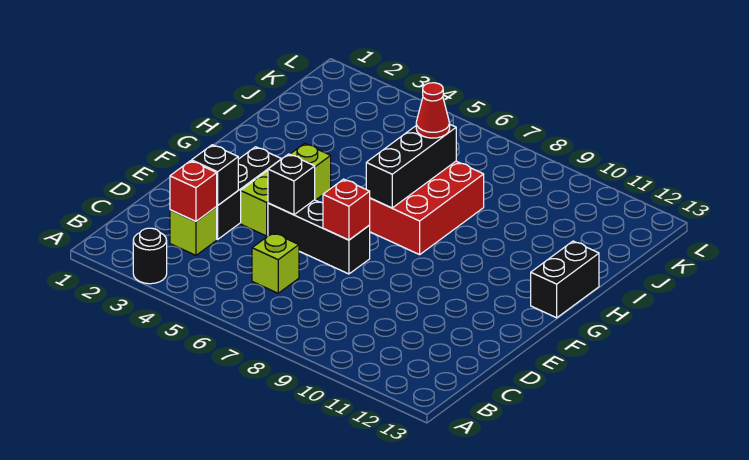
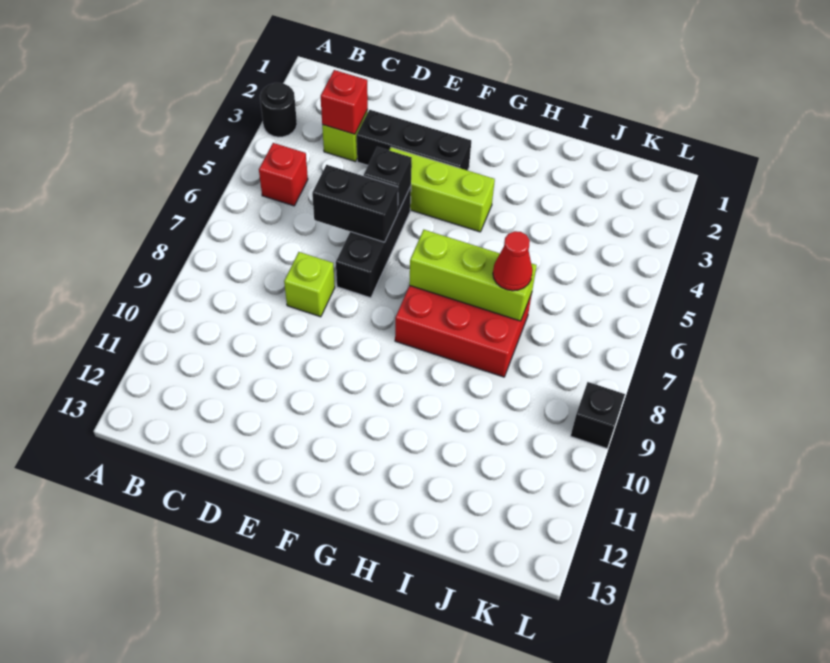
lime brick C6 level 1 -> lime brick D8 level 1
black brick D3 level 2 -> black brick L9 level 1
red brick E7 level 2 -> red brick B5 level 1
black brick G7:I7 level 2 -> lime brick G7:I7 level 2
black brick G13:H13 level 1 -> black brick D6:E6 level 2

